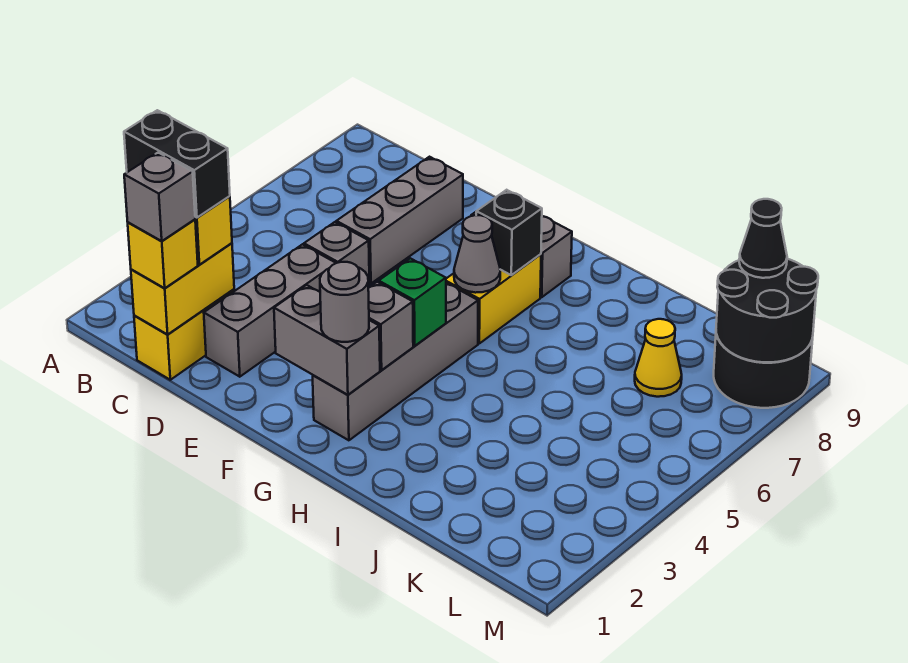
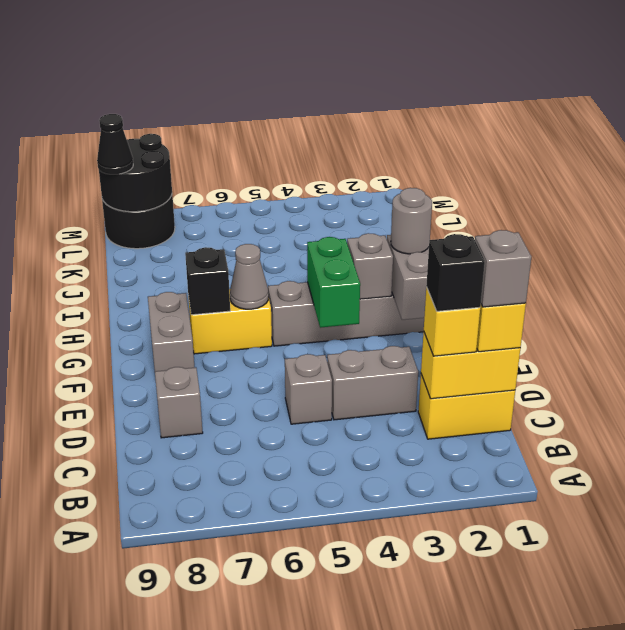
black brick B2:C2 level 4 -> black brick C2 level 4
grey brick D2:D4 level 1 -> grey brick D3:D4 level 1
grey brick D6:D8 level 1 -> grey brick D8 level 1
green brick G4 level 2 -> green brick F4:G4 level 2
yellow cone K7 level 1 -> none

